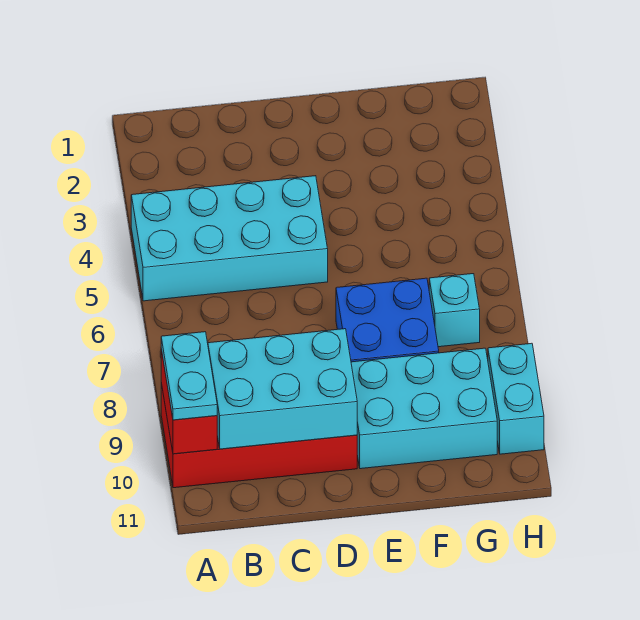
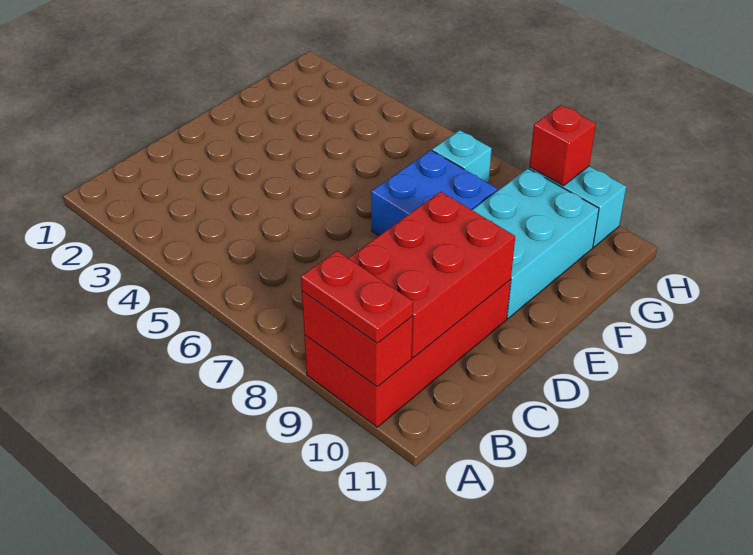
cyan brick A4:D5 level 1 -> none
cyan plate A9:A10 level 3 -> red plate A9:A10 level 3
cyan brick B9:D10 level 2 -> red brick B9:D10 level 2
none -> red brick H9 level 2

